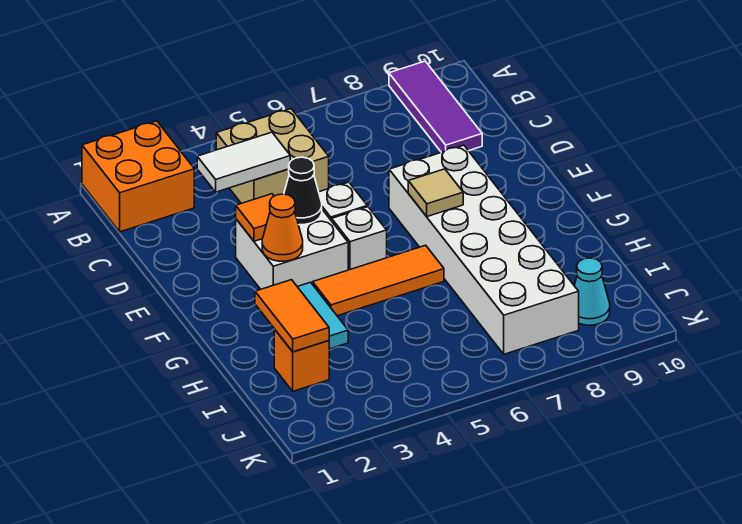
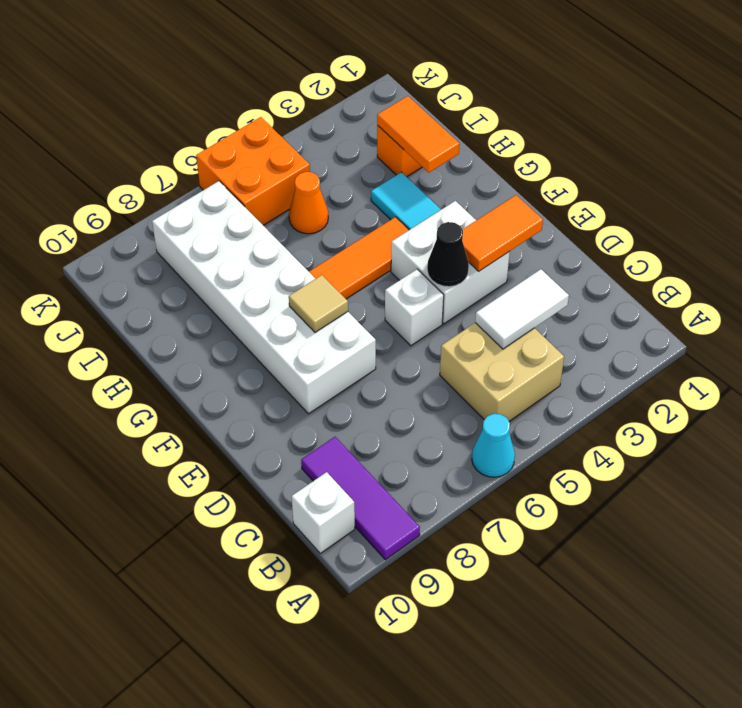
orange brick A1:B2 level 1 -> orange brick J5:K6 level 1
orange tile E3 level 2 -> orange tile E2:E3 level 2
orange cone F3 level 2 -> orange cone I5 level 1
white brick F5 level 1 -> white brick B10 level 1
cyan cone J9 level 1 -> cyan cone A6 level 1

